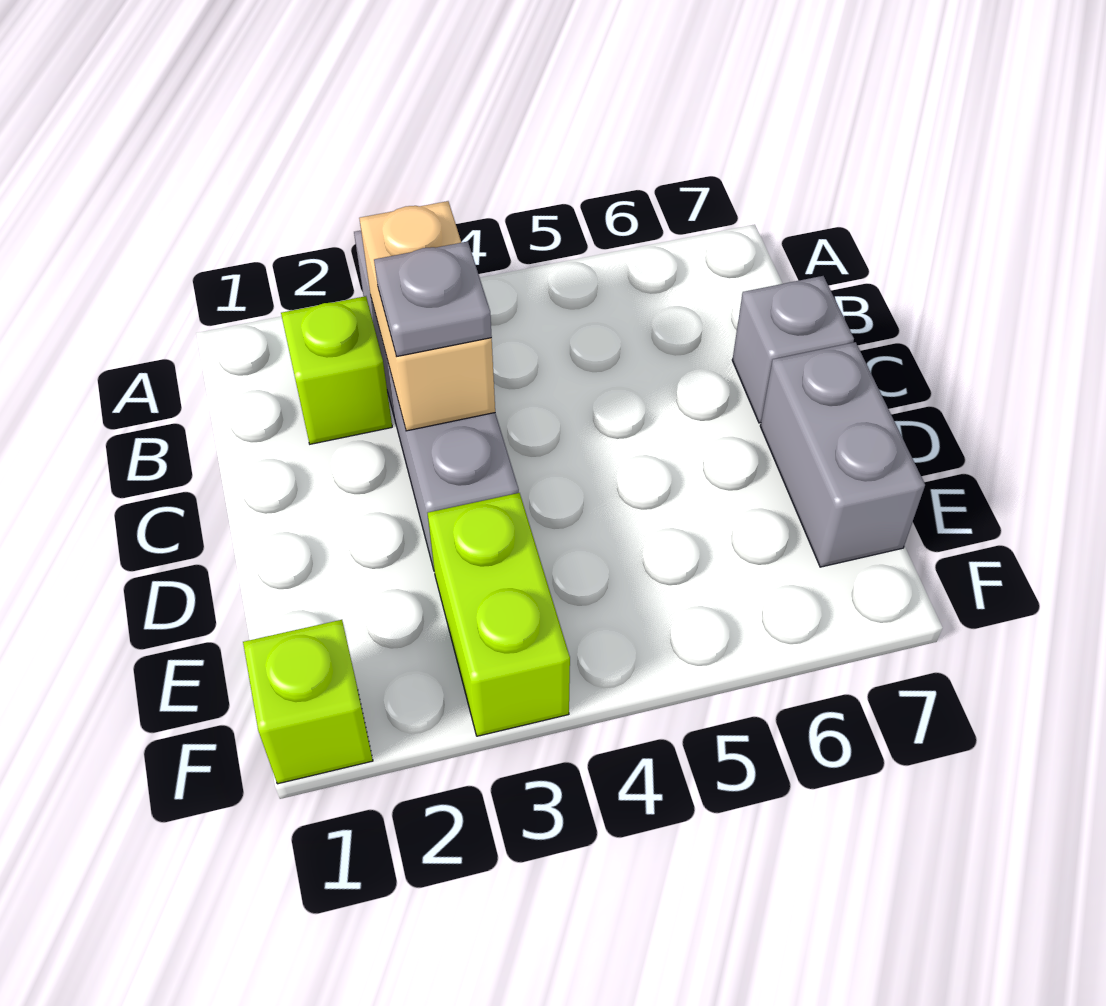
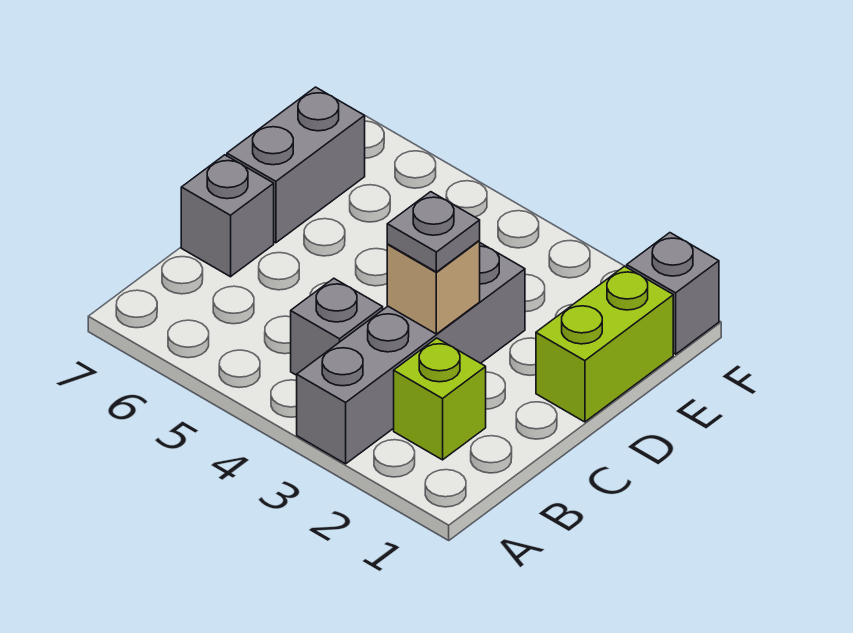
tan brick B3:C3 level 2 -> tan brick C3 level 2
none -> grey brick B4 level 1
lime brick E3:F3 level 1 -> lime brick D1:E1 level 1
lime brick F1 level 1 -> grey brick F1 level 1

